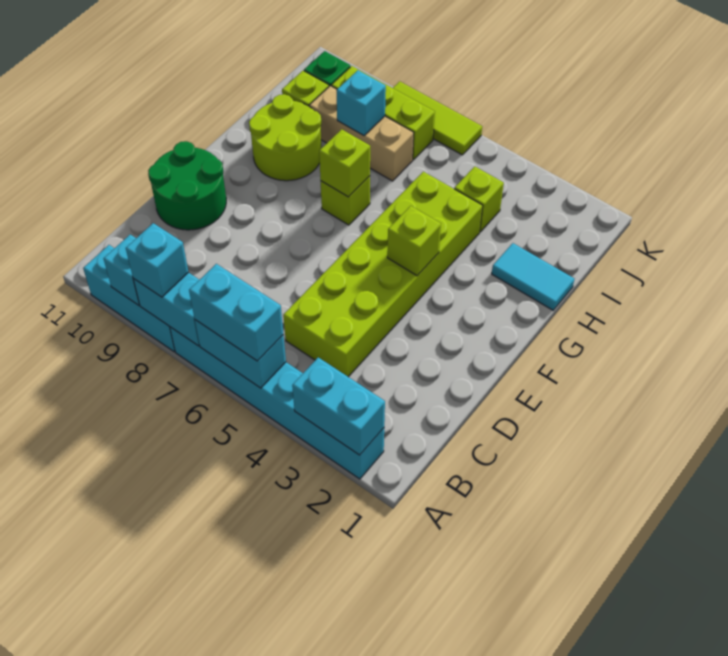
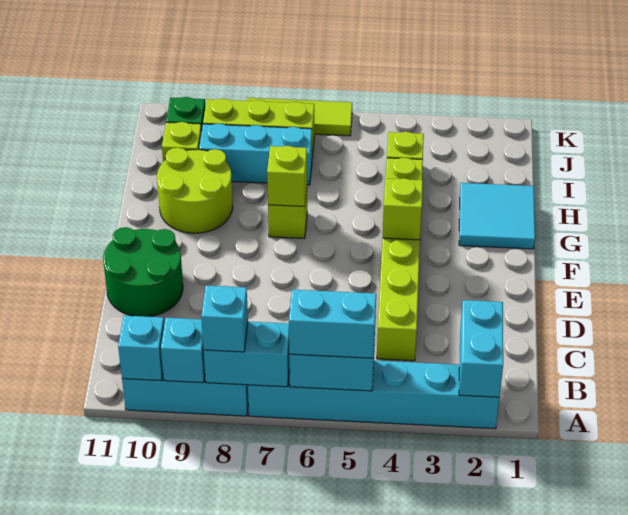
cyan brick A2:A3 level 2 -> cyan brick A2:B2 level 2
lime brick C4:H5 level 1 -> lime brick C4:H4 level 1
cyan tile H1:H2 level 1 -> cyan tile G1:H2 level 1
tan brick I7:I9 level 1 -> cyan brick I7:I9 level 1
cyan brick I8 level 2 -> cyan brick A10 level 2

